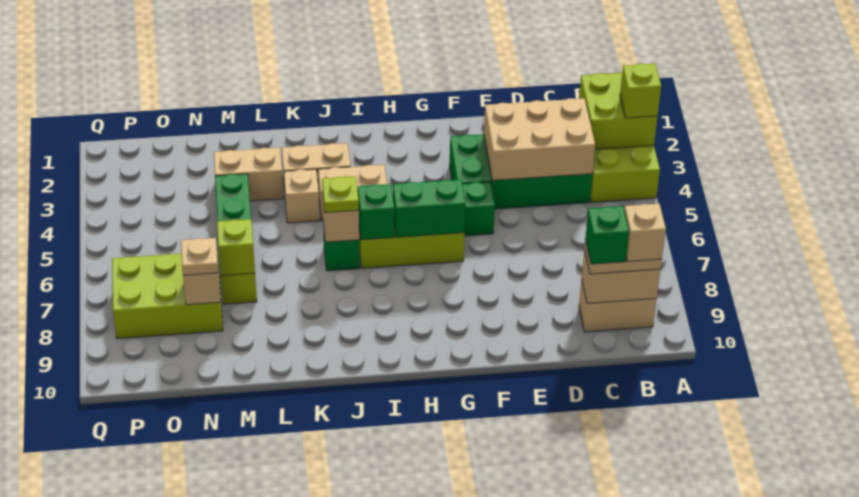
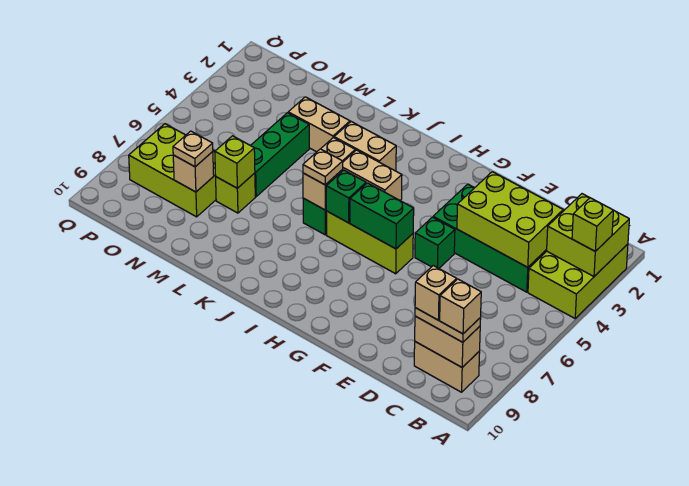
tan brick C3:E4 level 2 -> lime brick C3:E4 level 2
green brick C9 level 4 -> tan brick C9 level 4
lime plate J6 level 3 -> tan plate J6 level 3

